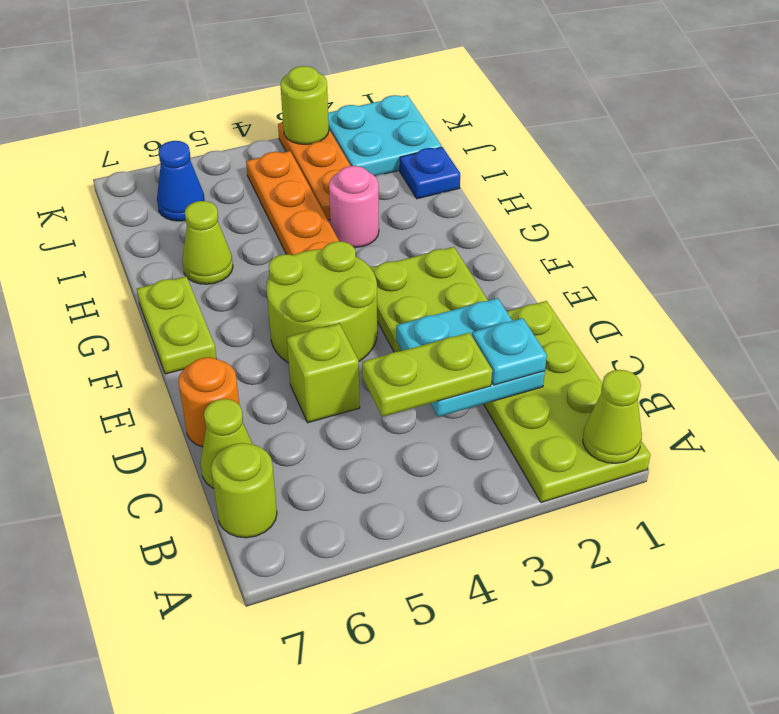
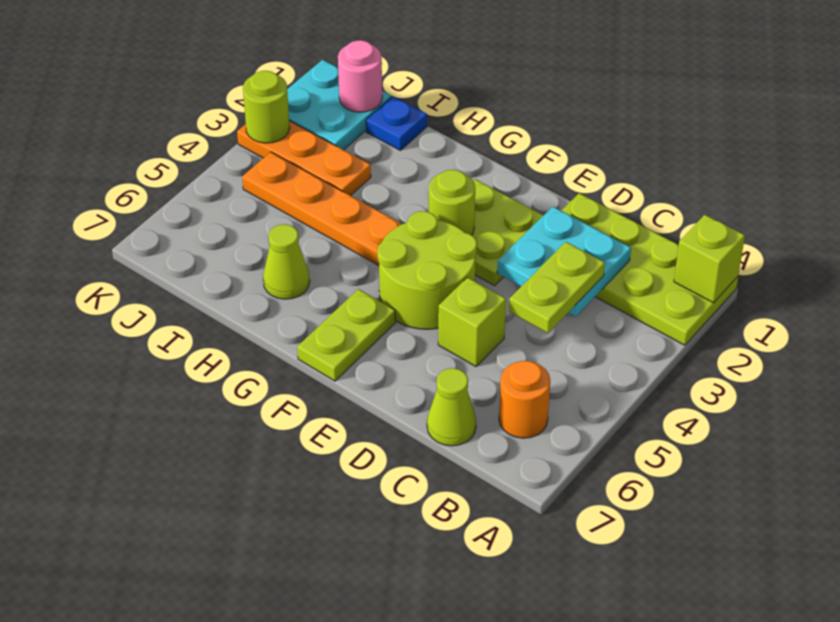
lime cone A1 level 2 -> lime brick A1 level 2
lime round brick B7 level 1 -> lime round brick F3 level 2
cyan plate C2 level 3 -> none
orange round brick D7 level 1 -> orange round brick B6 level 1
lime plate F7:G7 level 1 -> lime plate F6:F7 level 1
pink round brick H3 level 1 -> pink round brick J1 level 2
blue cone J6 level 1 -> none

